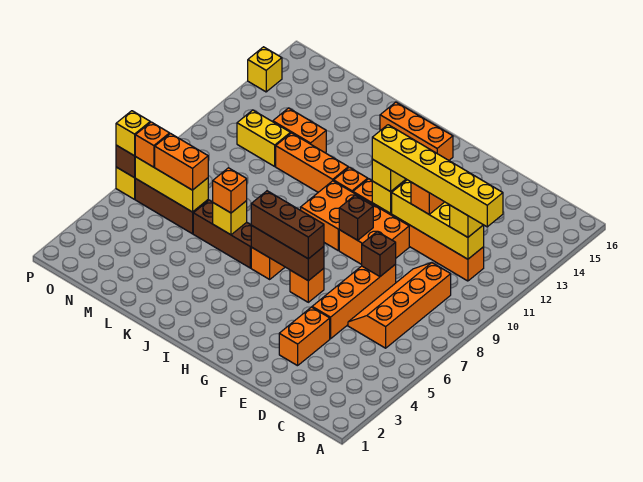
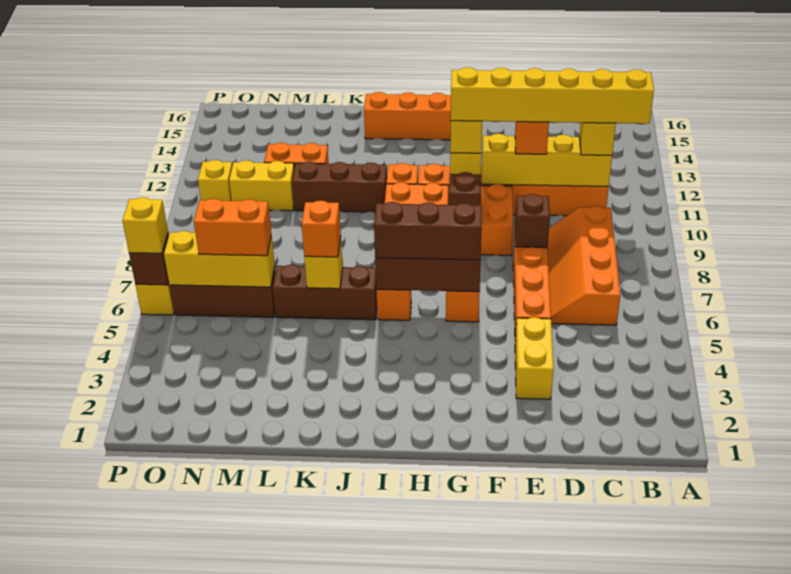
orange brick E3:E4 level 1 -> yellow brick E3:E4 level 1
orange brick J11:L11 level 1 -> brown brick J11:L11 level 1
orange brick O6 level 3 -> none
yellow brick P14 level 1 -> yellow brick O11 level 1

